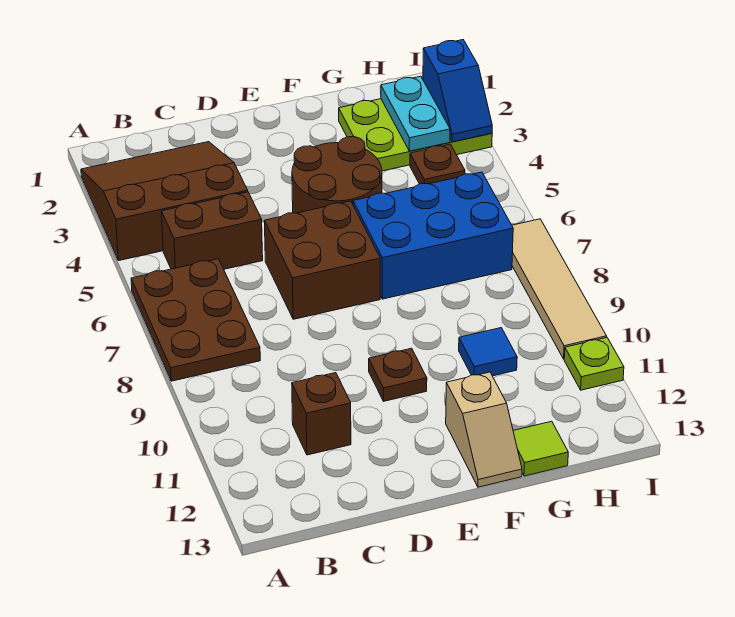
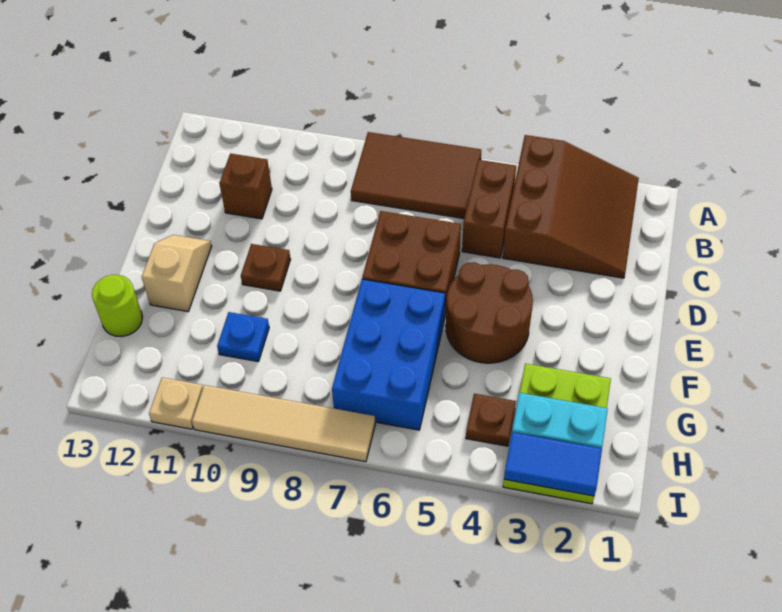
brown plate A6:B8 level 1 -> brown tile A6:B8 level 1
tan slope F12:F13 level 1 top 12 -> tan slope E12:F12 level 1 top F
blue tile G10 level 1 -> blue plate G10 level 1
lime tile G13 level 1 -> lime round brick G13 level 1
blue slope I2:I3 level 2 top 2 -> blue tile I2:I3 level 2
lime plate I11 level 1 -> tan plate I11 level 1

